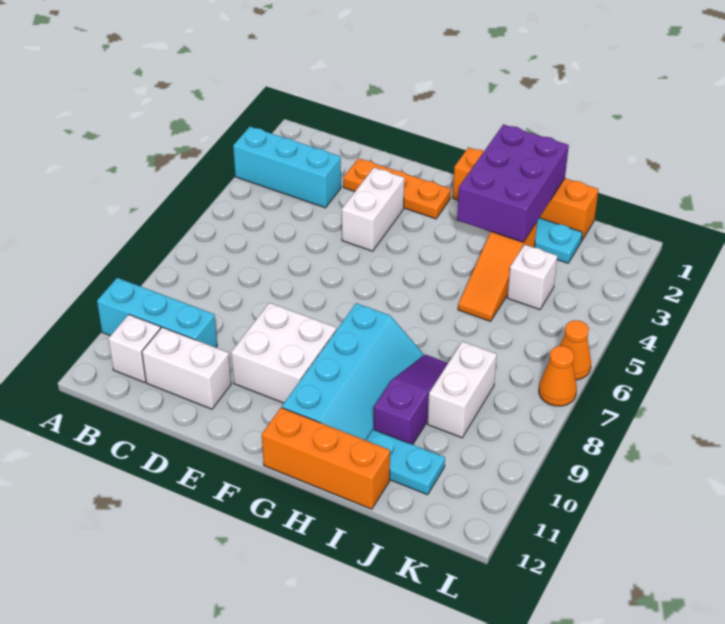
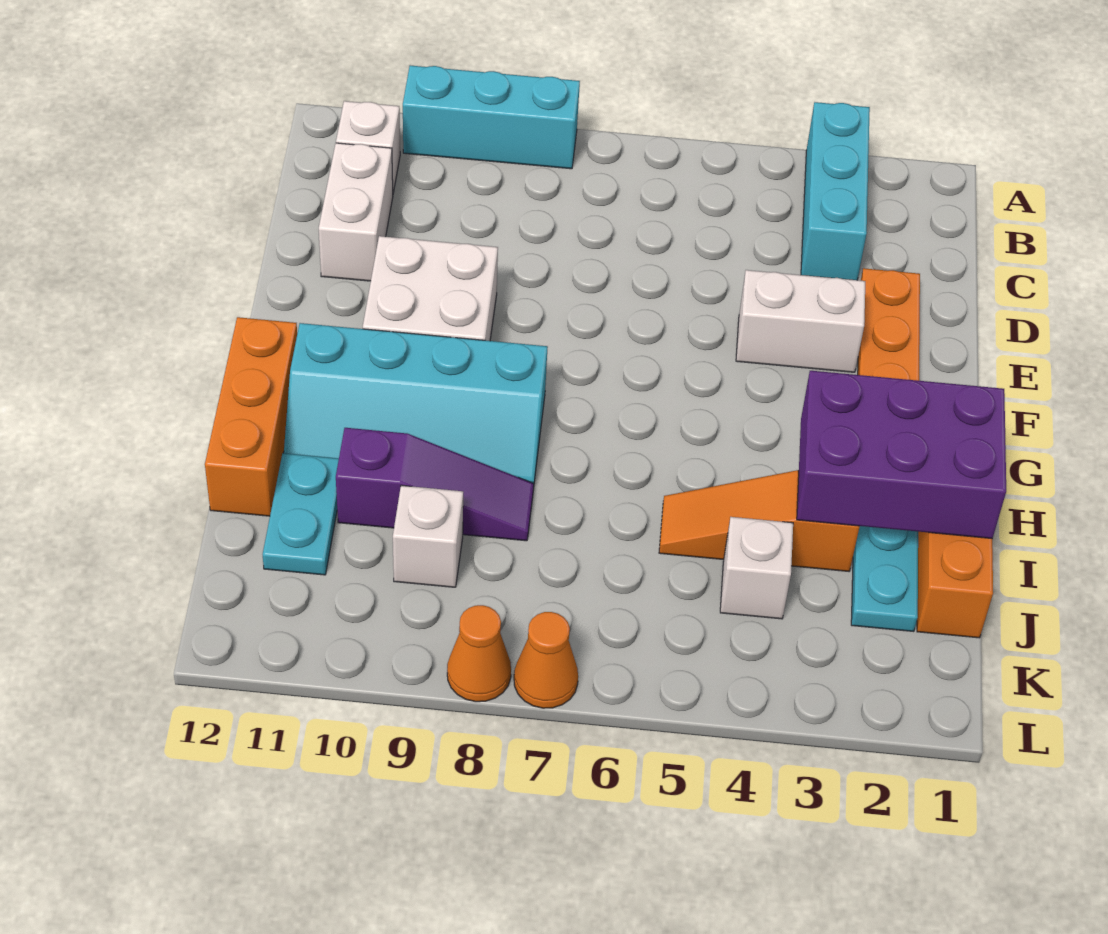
cyan brick A10:C10 level 1 -> cyan brick A8:A10 level 1
white brick J8:J9 level 1 -> white brick J9 level 1
orange cone L6 level 1 -> orange cone L8 level 1

